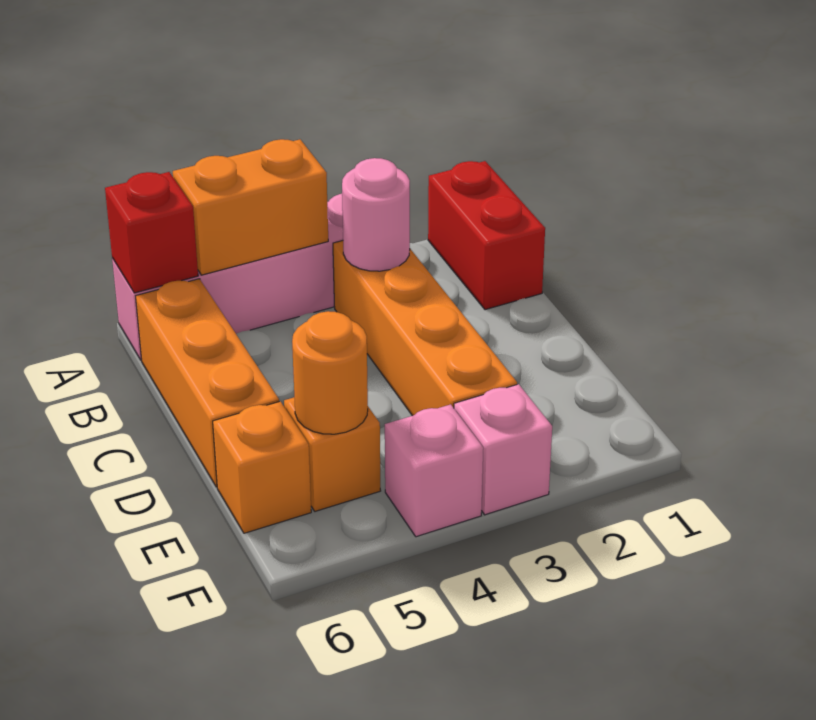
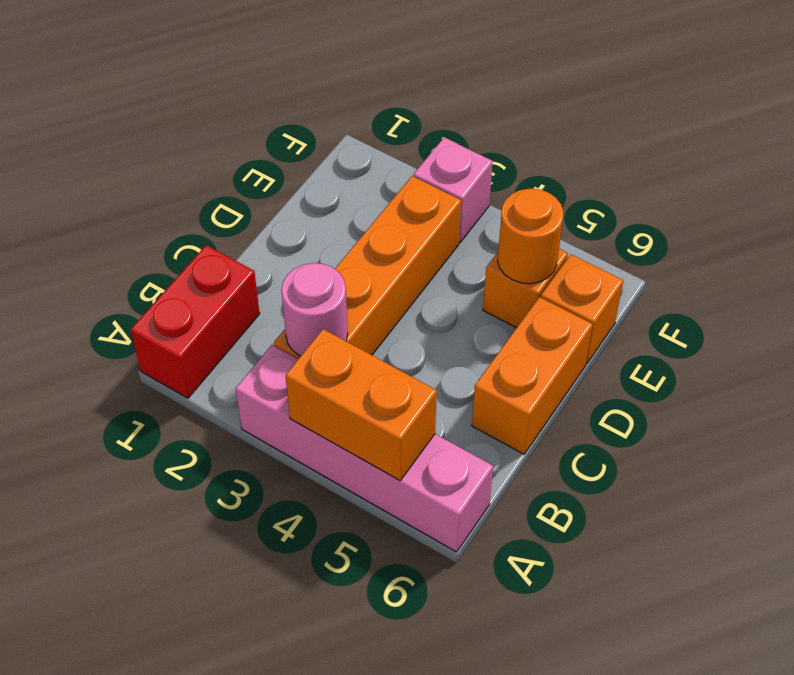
red brick A6 level 2 -> none
orange brick B6:D6 level 1 -> orange brick C6:D6 level 1
pink brick F4 level 1 -> none

